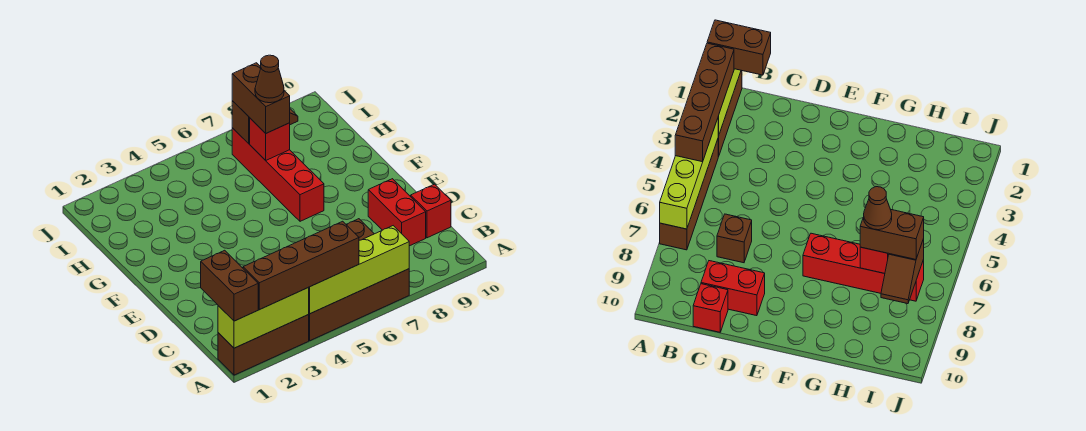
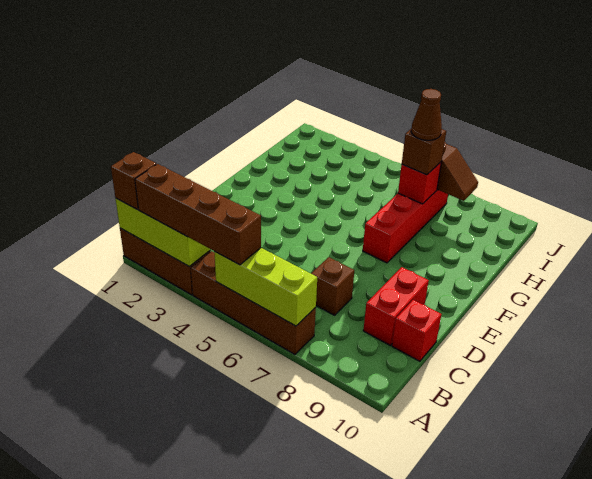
brown brick A1:B1 level 3 -> brown brick A1 level 3
lime brick A4:A7 level 2 -> lime brick A5:A7 level 2
brown brick H7:I7 level 3 -> brown brick H7 level 3

